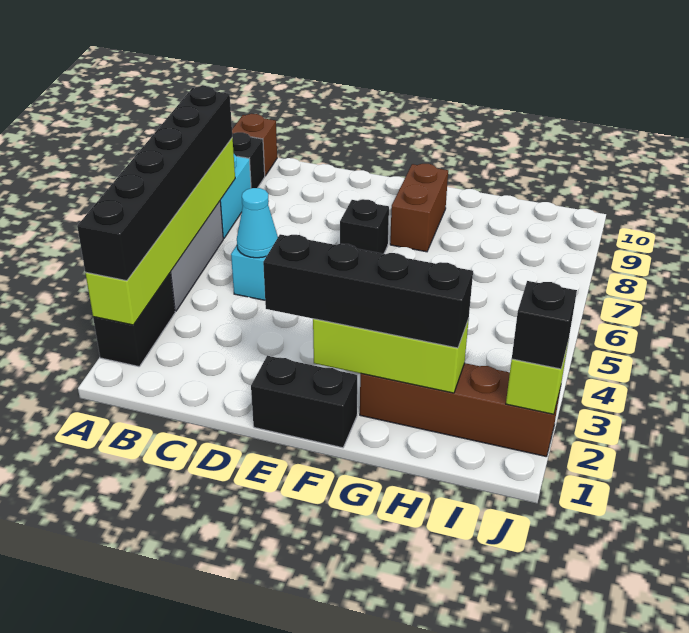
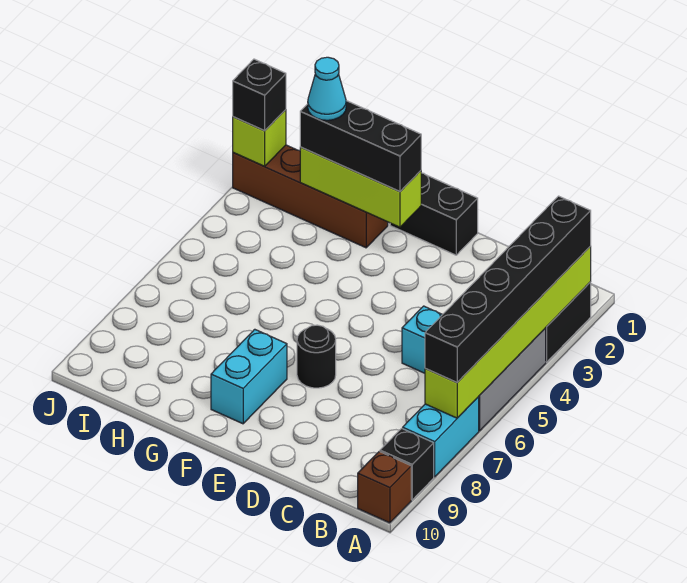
cyan cone C5 level 2 -> cyan cone H2 level 4
black brick E2:H2 level 3 -> black brick F2:H2 level 3
black brick E7 level 1 -> black round brick E7 level 1
brown brick F8:F9 level 1 -> cyan brick F8:F9 level 1

